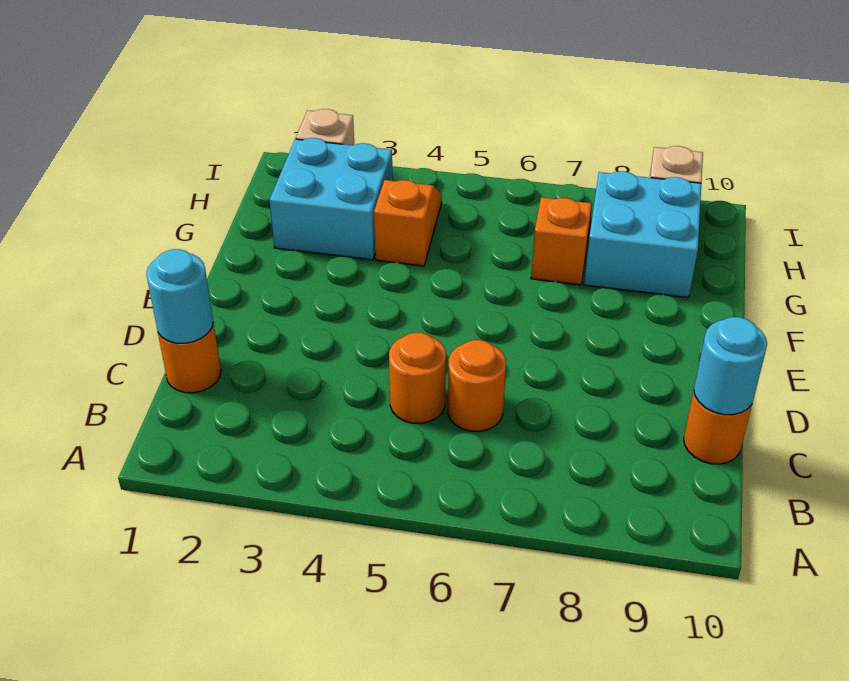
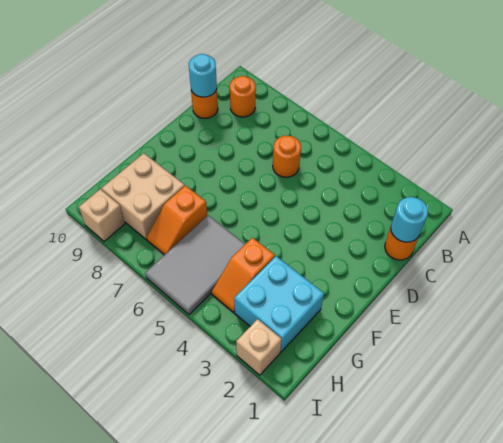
orange round brick C5 level 1 -> orange round brick B9 level 1
none -> grey tile G5:I6 level 1
cyan brick G8:H9 level 1 -> tan brick G8:H9 level 1

